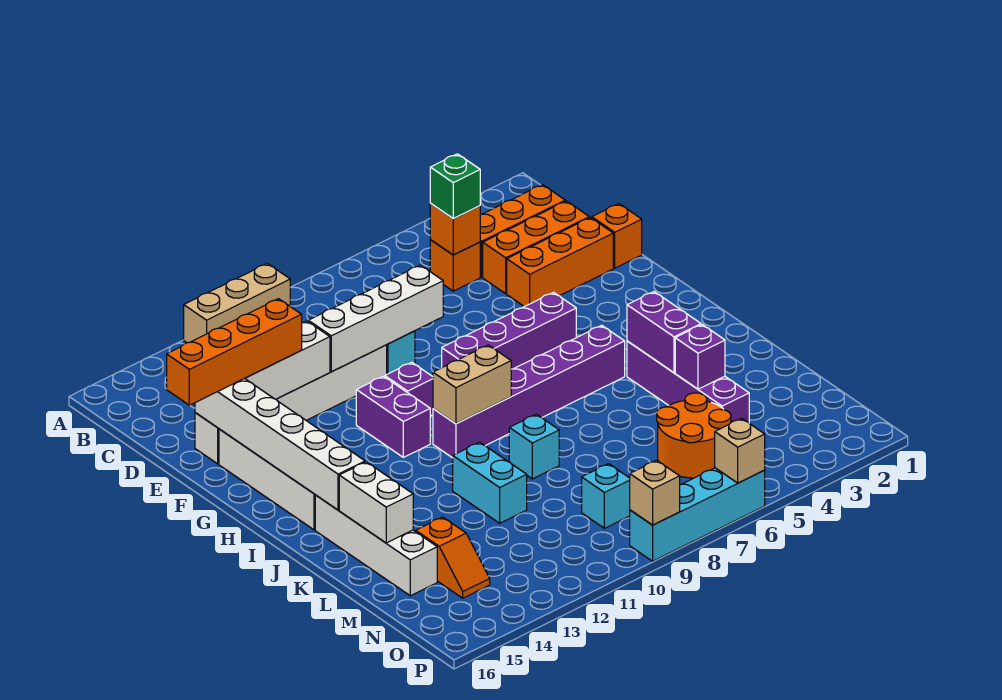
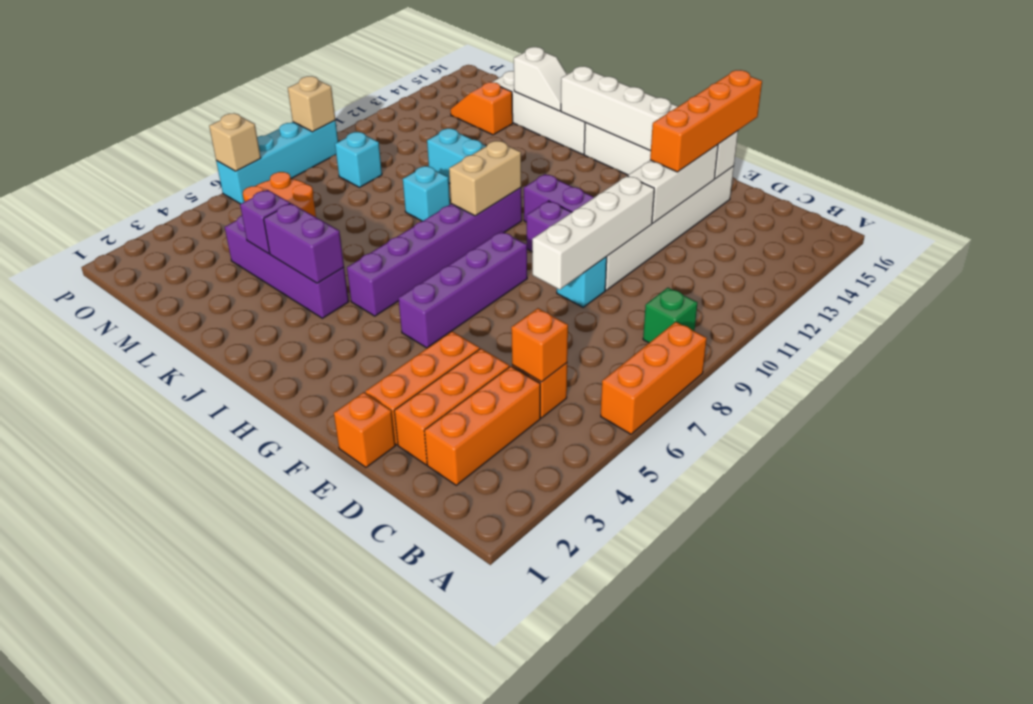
none -> orange brick A6:A8 level 1
tan brick A10:A12 level 1 -> none
green brick C5 level 3 -> green brick B9 level 1
white brick K15:L15 level 2 -> white slope K15:L15 level 2 top L

